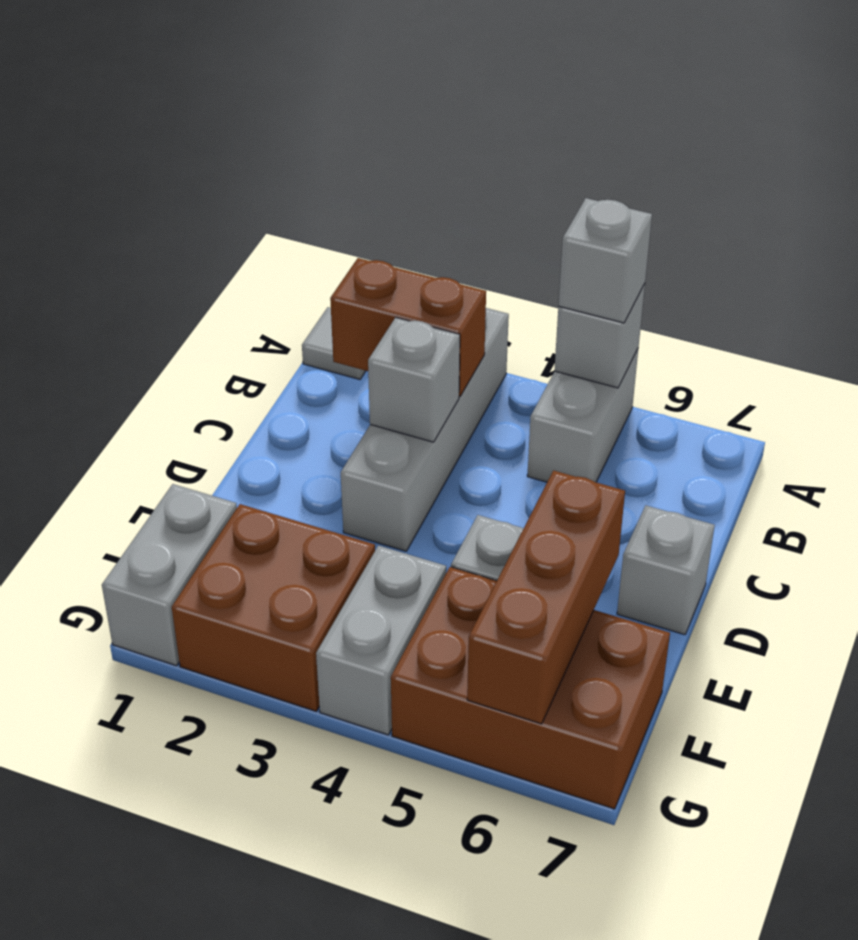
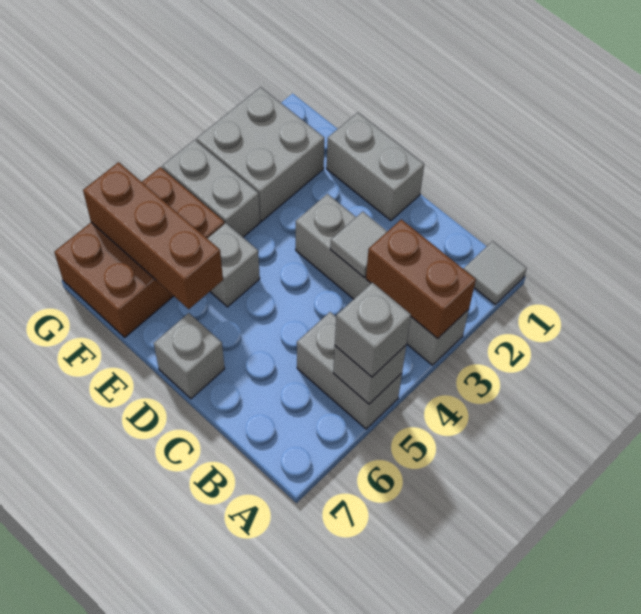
brown brick B2:B3 level 2 -> brown brick A3:B3 level 2
grey brick C3 level 2 -> grey tile C3 level 2
grey brick F1:G1 level 1 -> grey brick D1:E1 level 1
brown brick F2:G3 level 1 -> grey brick F2:G3 level 1

